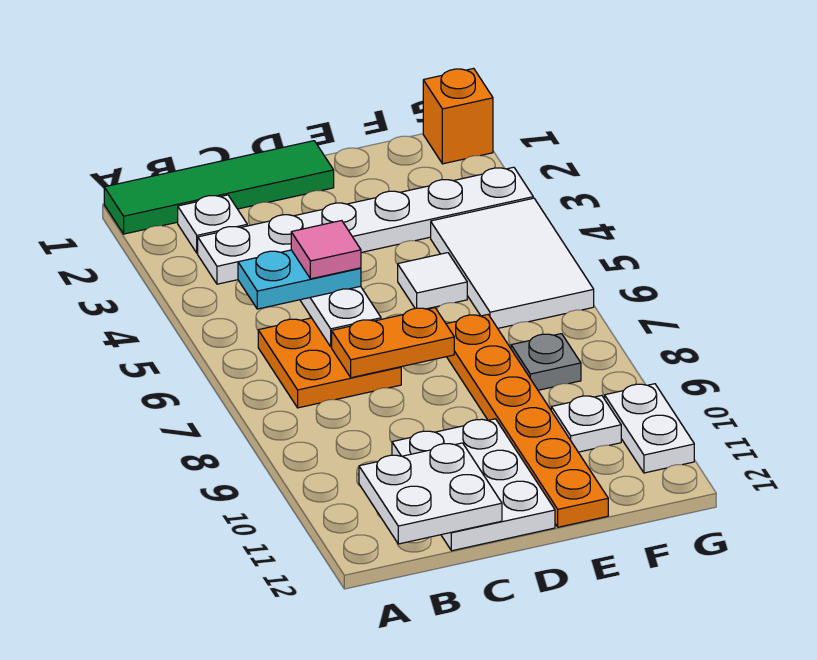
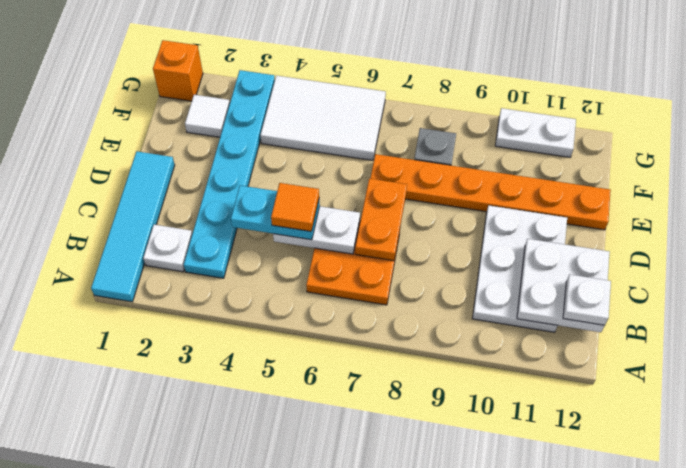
green tile A1:D1 level 1 -> cyan tile A1:D1 level 1
white plate B3:G3 level 1 -> cyan plate B3:G3 level 1
cyan plate B5:C5 level 3 -> cyan plate C4:C5 level 3
pink tile C5 level 4 -> orange tile C5 level 4
white plate C10:D12 level 1 -> white plate B10:D11 level 1
white tile E5 level 1 -> white tile F2 level 1
white plate F10 level 1 -> white plate B12 level 3

